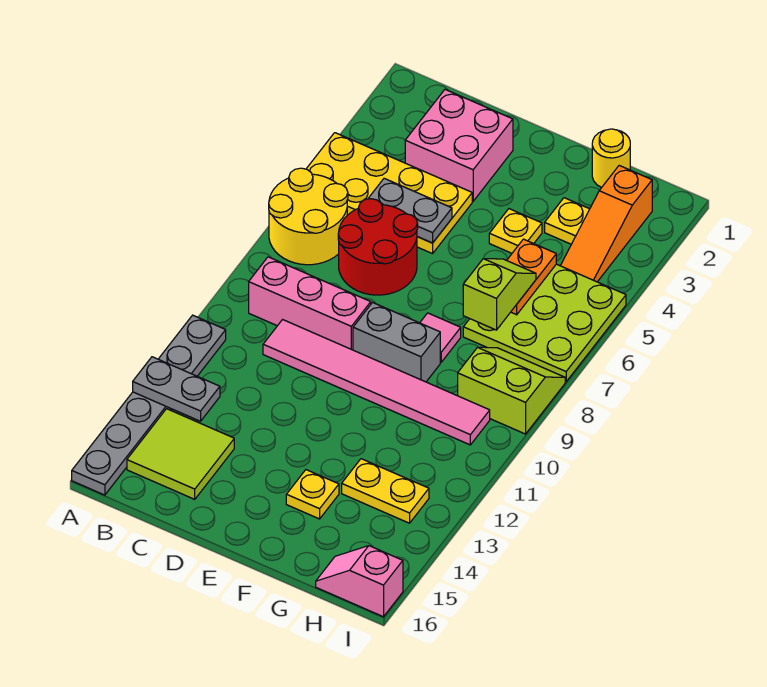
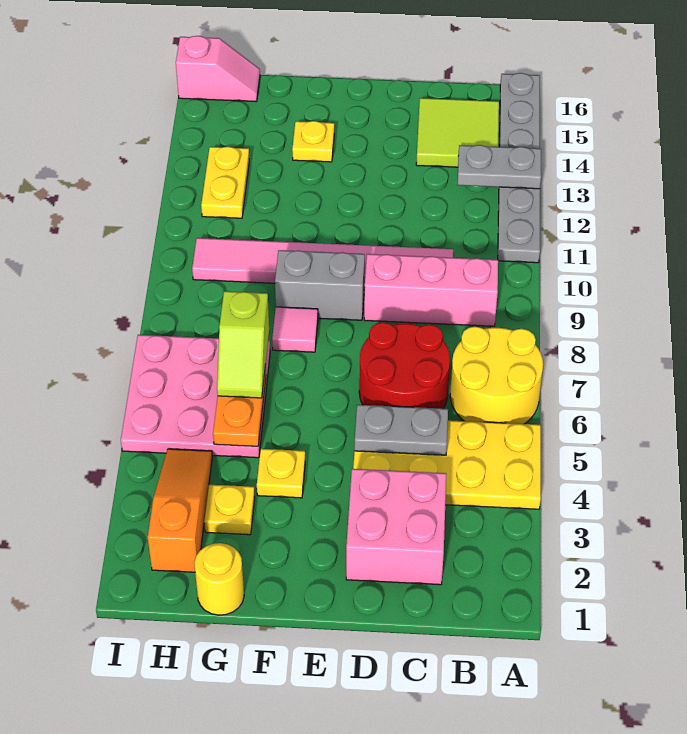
lime plate G5:I7 level 1 -> pink plate G5:I7 level 1
yellow plate G13:H13 level 1 -> yellow plate H12:H13 level 1
lime slope H8:I9 level 1 top 9 -> none

